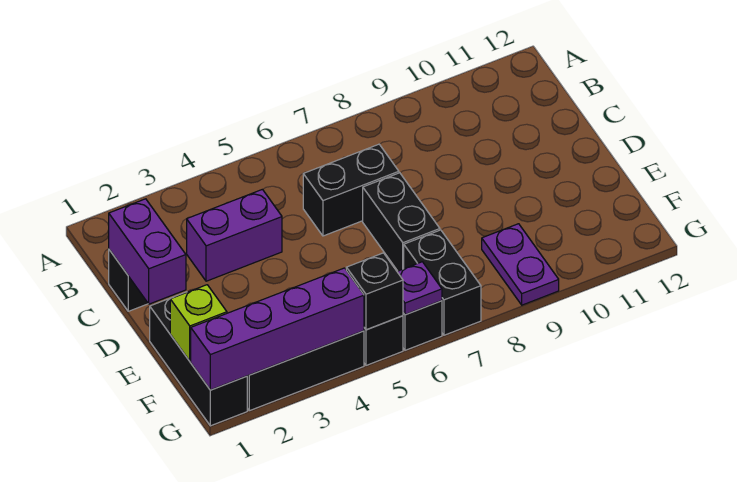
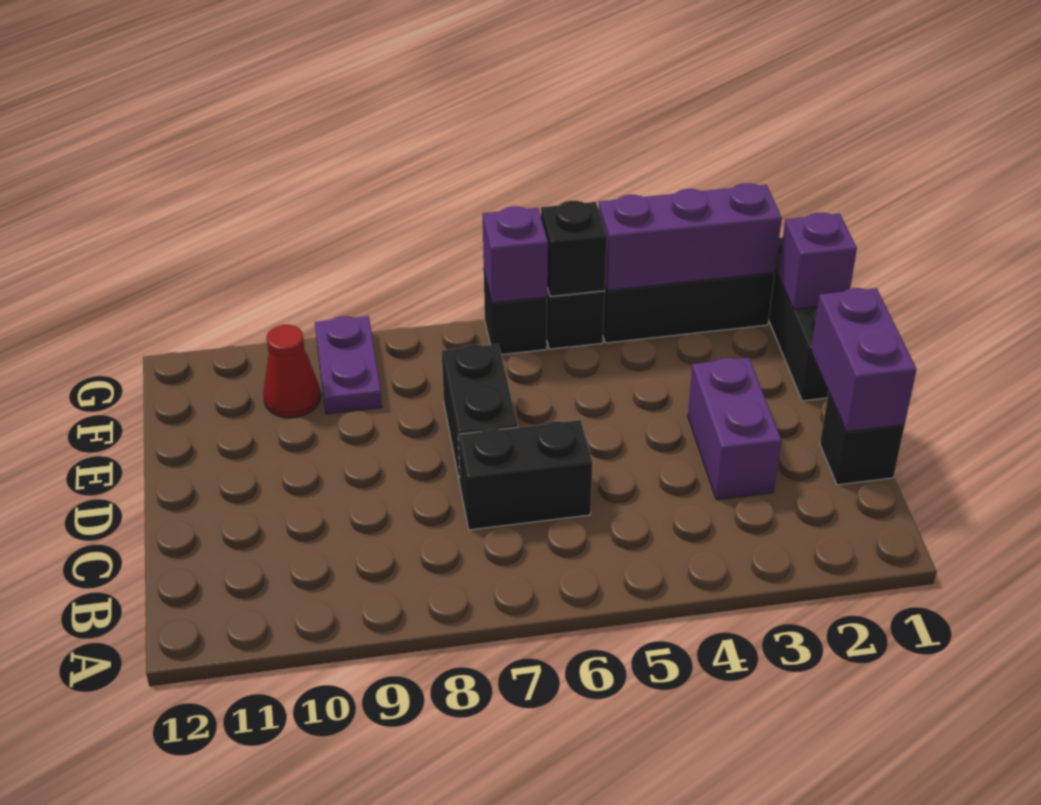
purple brick C3:C4 level 1 -> purple brick C3:D3 level 1
lime brick F1 level 2 -> purple brick F1 level 2
black brick F7:G7 level 1 -> none
none -> red cone F10 level 1
purple brick G1:G4 level 2 -> purple brick G2:G4 level 2
purple plate G6 level 2 -> purple brick G6 level 2

